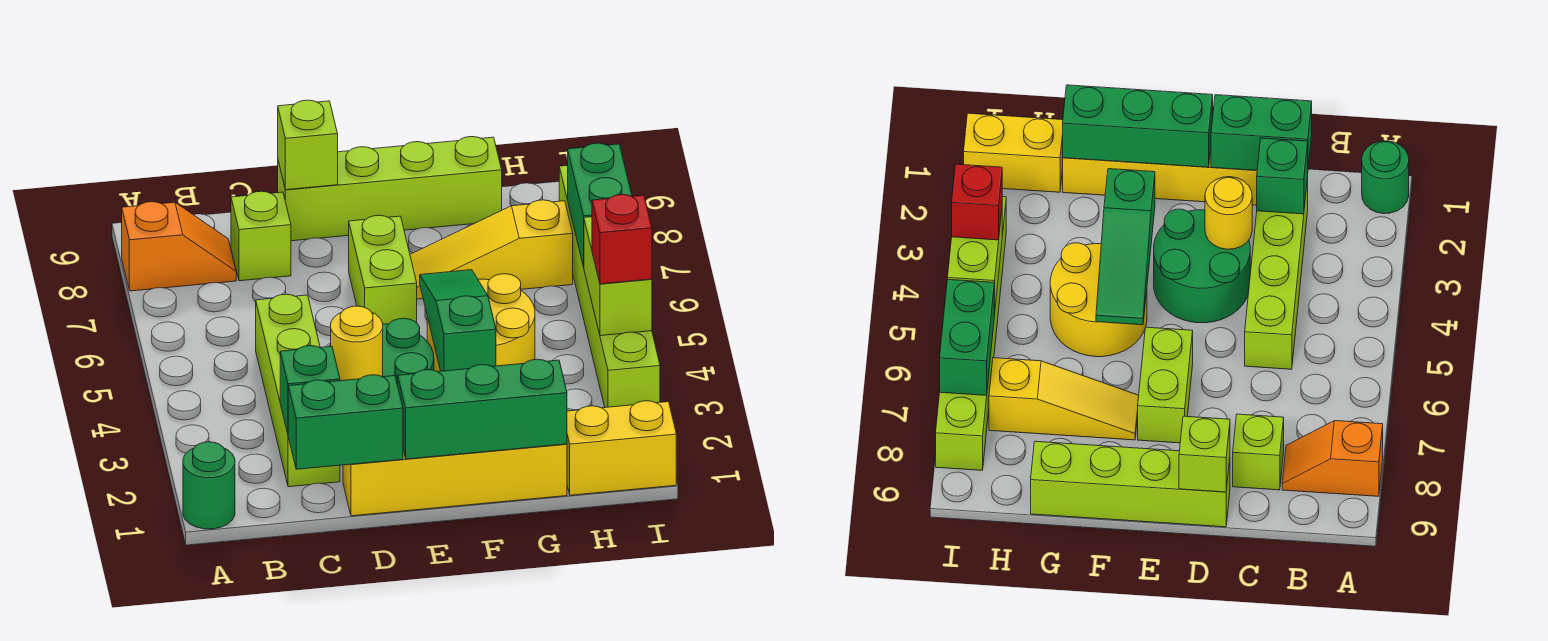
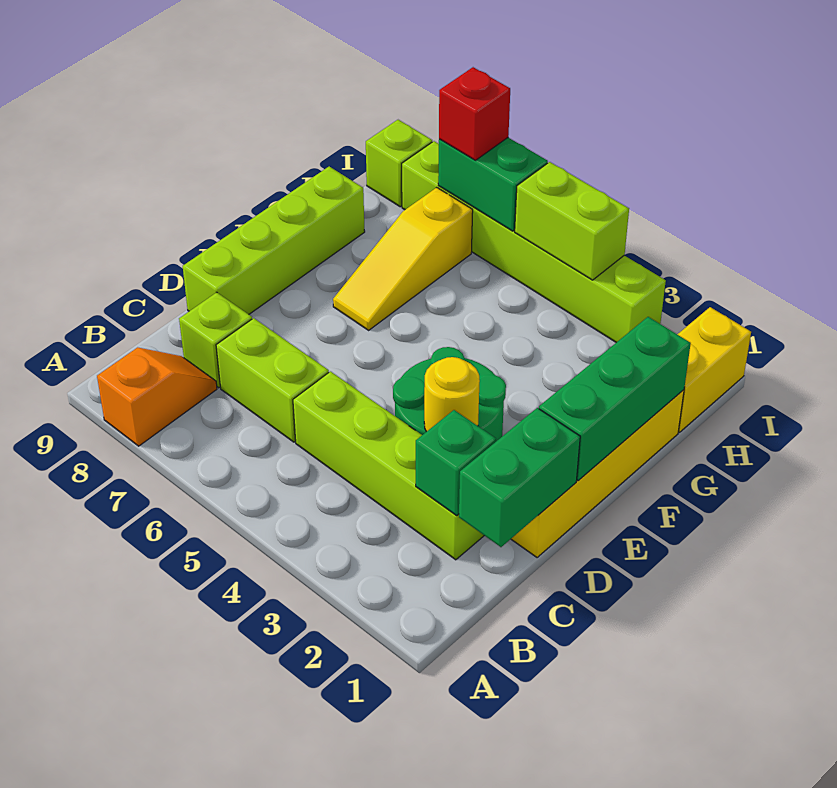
green round brick A1 level 1 -> none
lime brick D9 level 2 -> lime brick I9 level 1
lime brick E6:E7 level 1 -> lime brick C6:C7 level 1
green slope F3:F5 level 2 top 3 -> none
yellow round brick F4:G5 level 1 -> none
red brick I4 level 3 -> red brick I7 level 3

